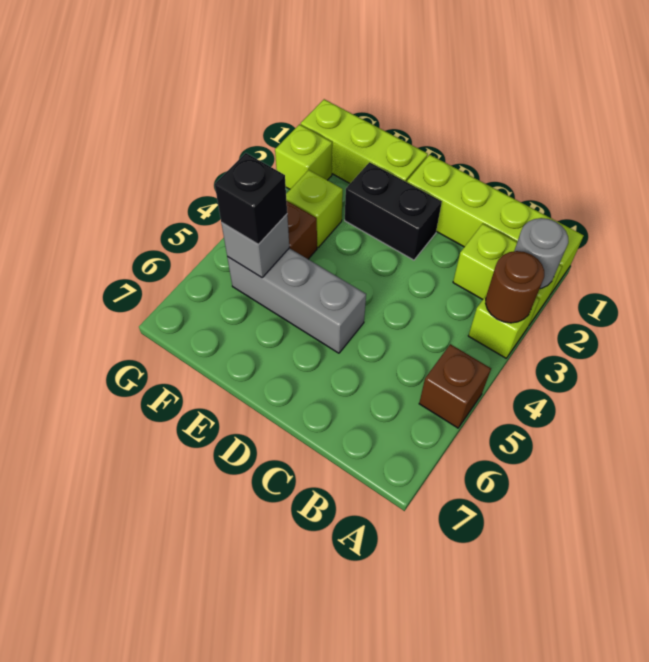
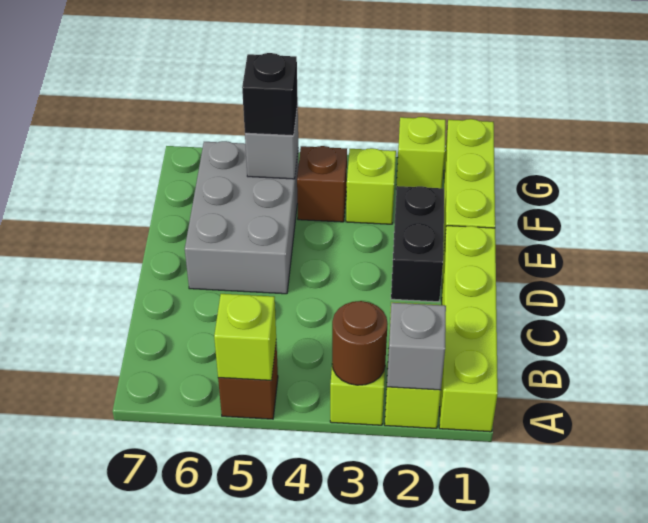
grey round brick A2 level 2 -> grey brick A2 level 2
none -> lime brick A5 level 2
grey brick D5:F5 level 1 -> grey brick D5:F6 level 1

